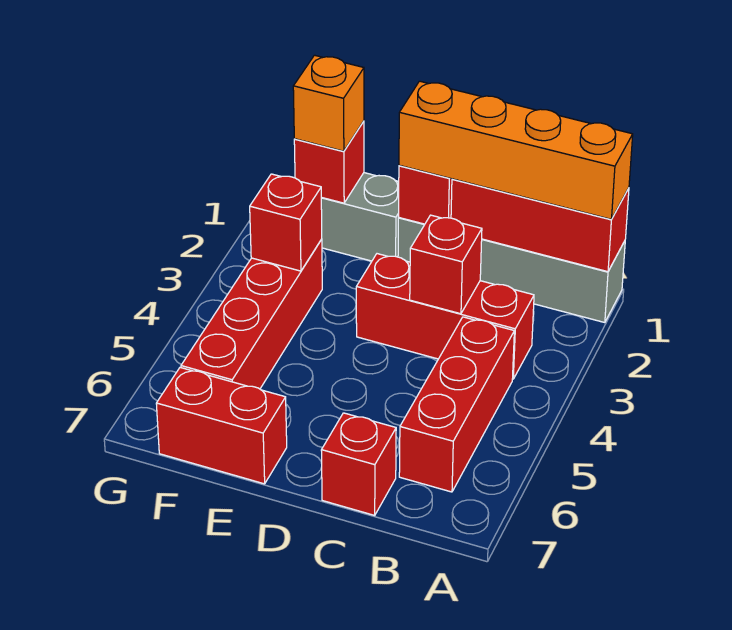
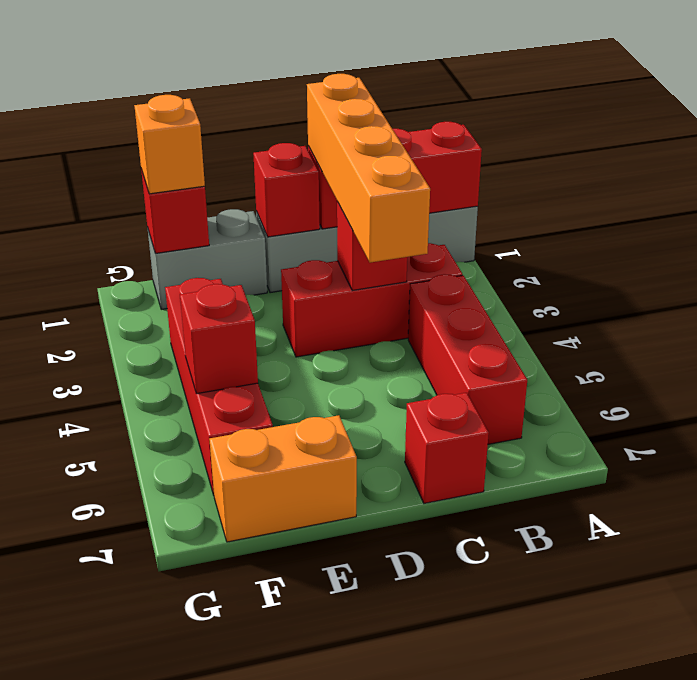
orange brick A1:D1 level 3 -> orange brick C1:C4 level 3
red brick E7:F7 level 1 -> orange brick E7:F7 level 1
red brick F3 level 2 -> red brick F5 level 2

